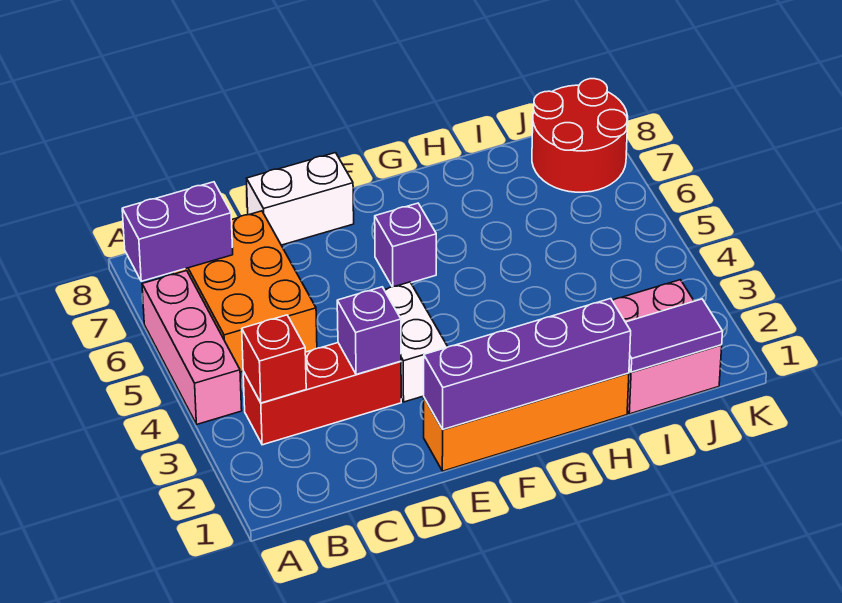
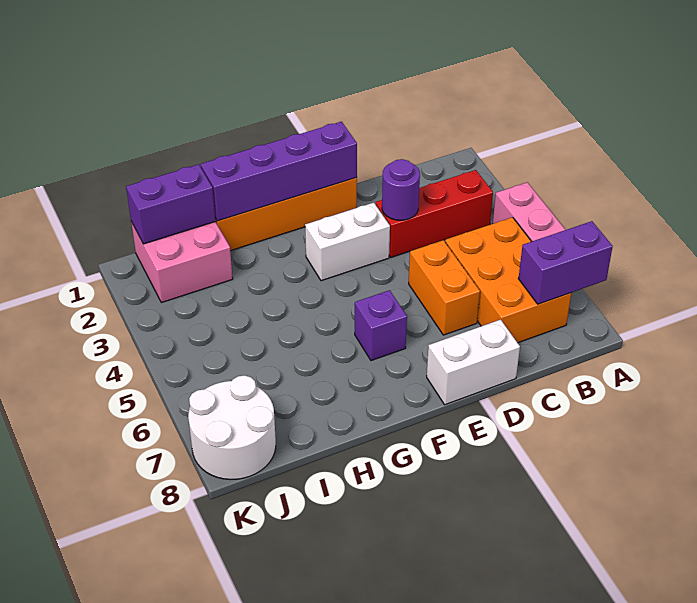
red brick B3 level 2 -> none
purple brick D3 level 2 -> purple round brick D3 level 2
none -> orange brick D5:D6 level 1
white brick E3:E4 level 1 -> white brick E3:F3 level 1
purple tile I1:J1 level 2 -> purple brick I1:J1 level 2
red round brick J7:K8 level 1 -> white round brick J7:K8 level 1

